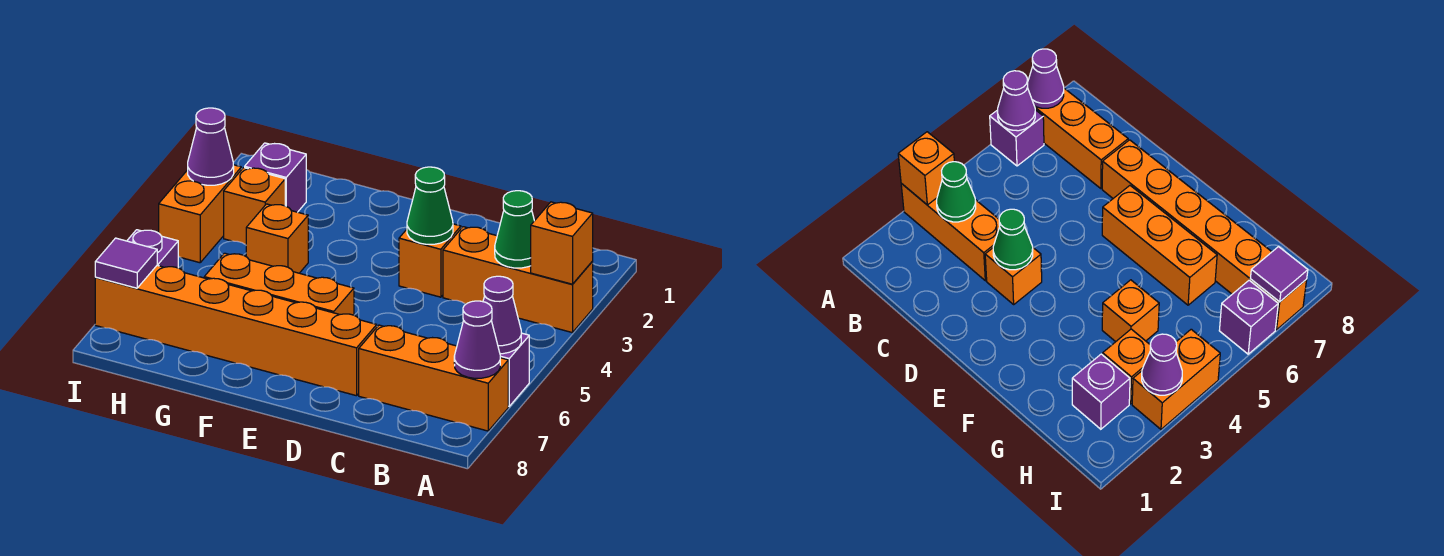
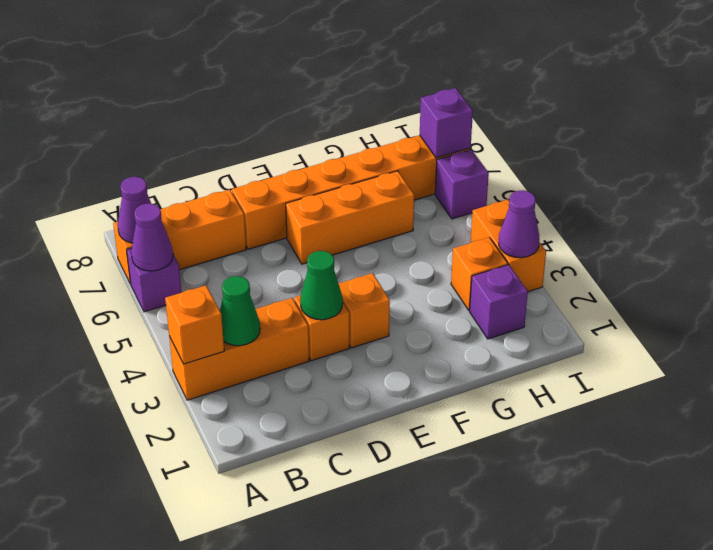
orange brick G4 level 1 -> orange brick E3 level 1
purple tile I7 level 2 -> purple brick I7 level 2

